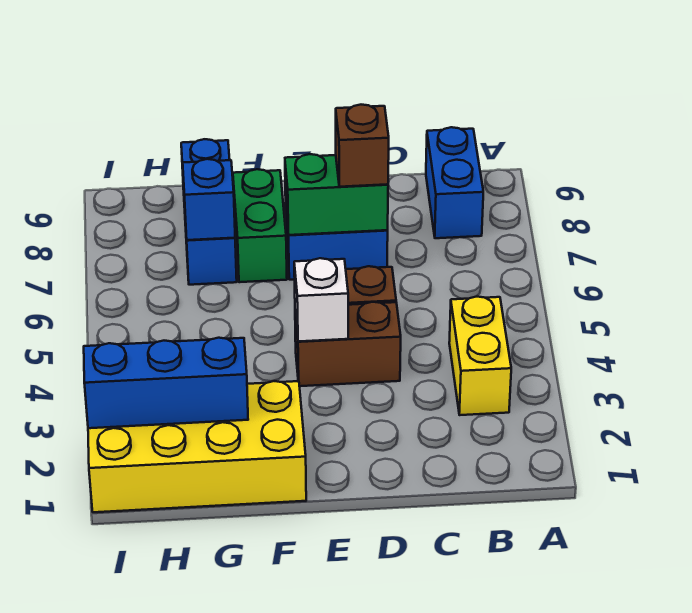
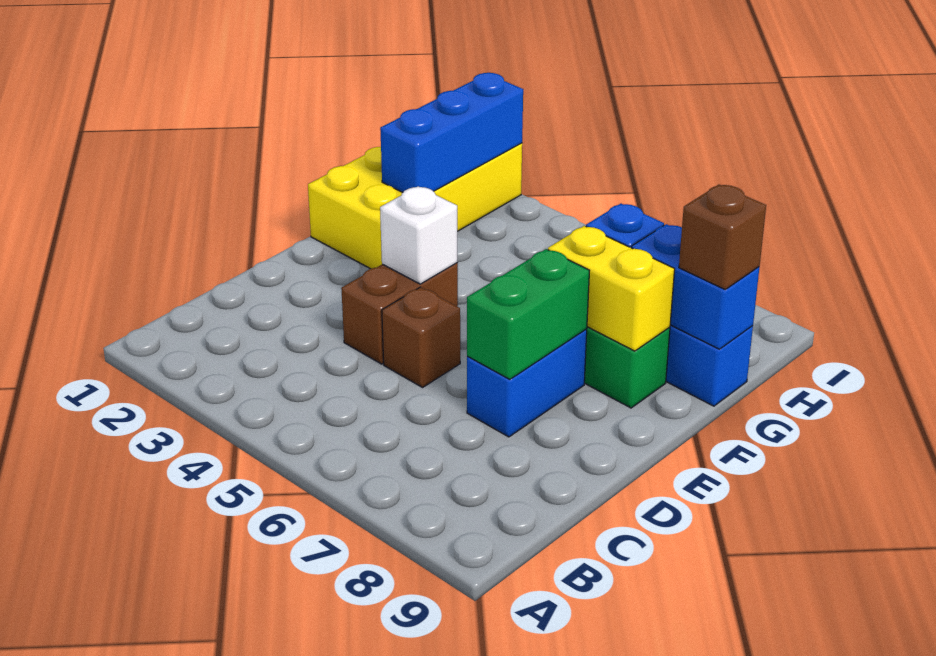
yellow brick B3:B4 level 1 -> yellow brick F7:F8 level 2
blue brick B8:B9 level 1 -> blue brick G8:G9 level 2
brown brick D7 level 3 -> brown brick G9 level 3

